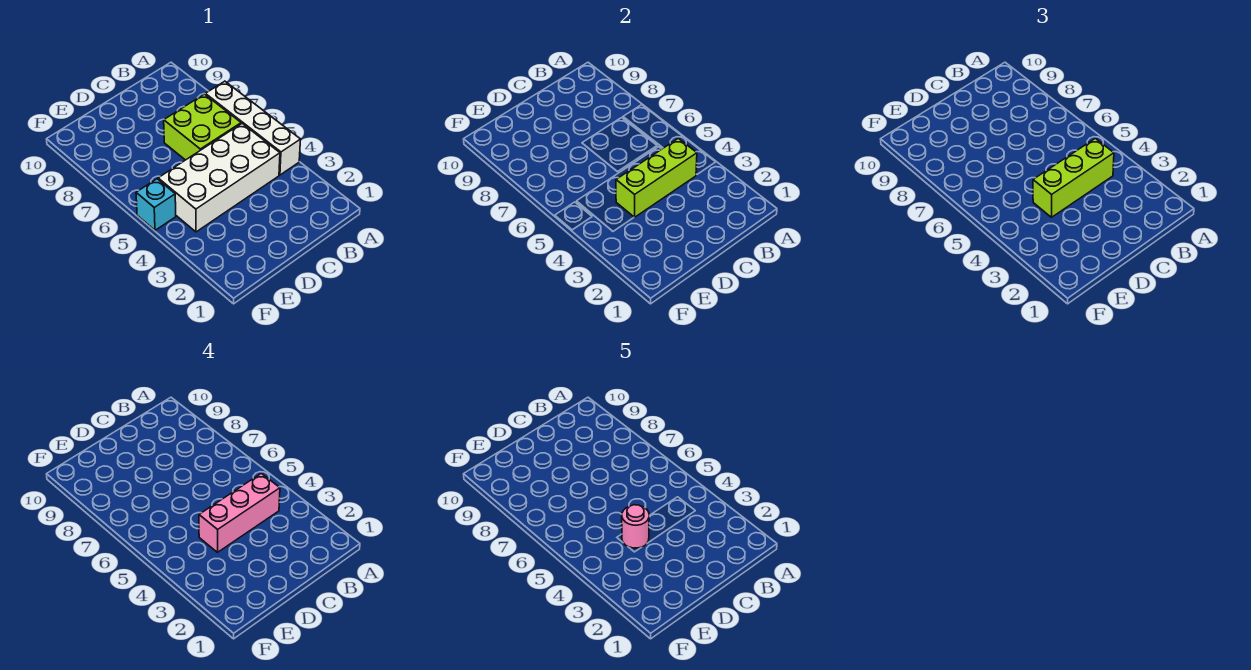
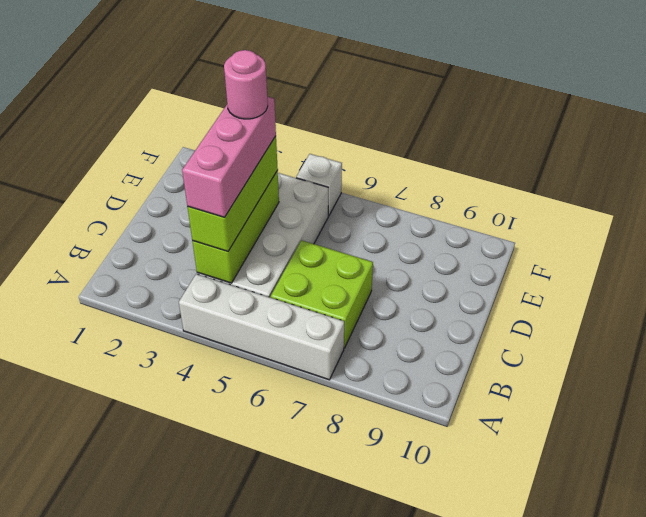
cyan brick F5 level 1 -> white brick F5 level 1

